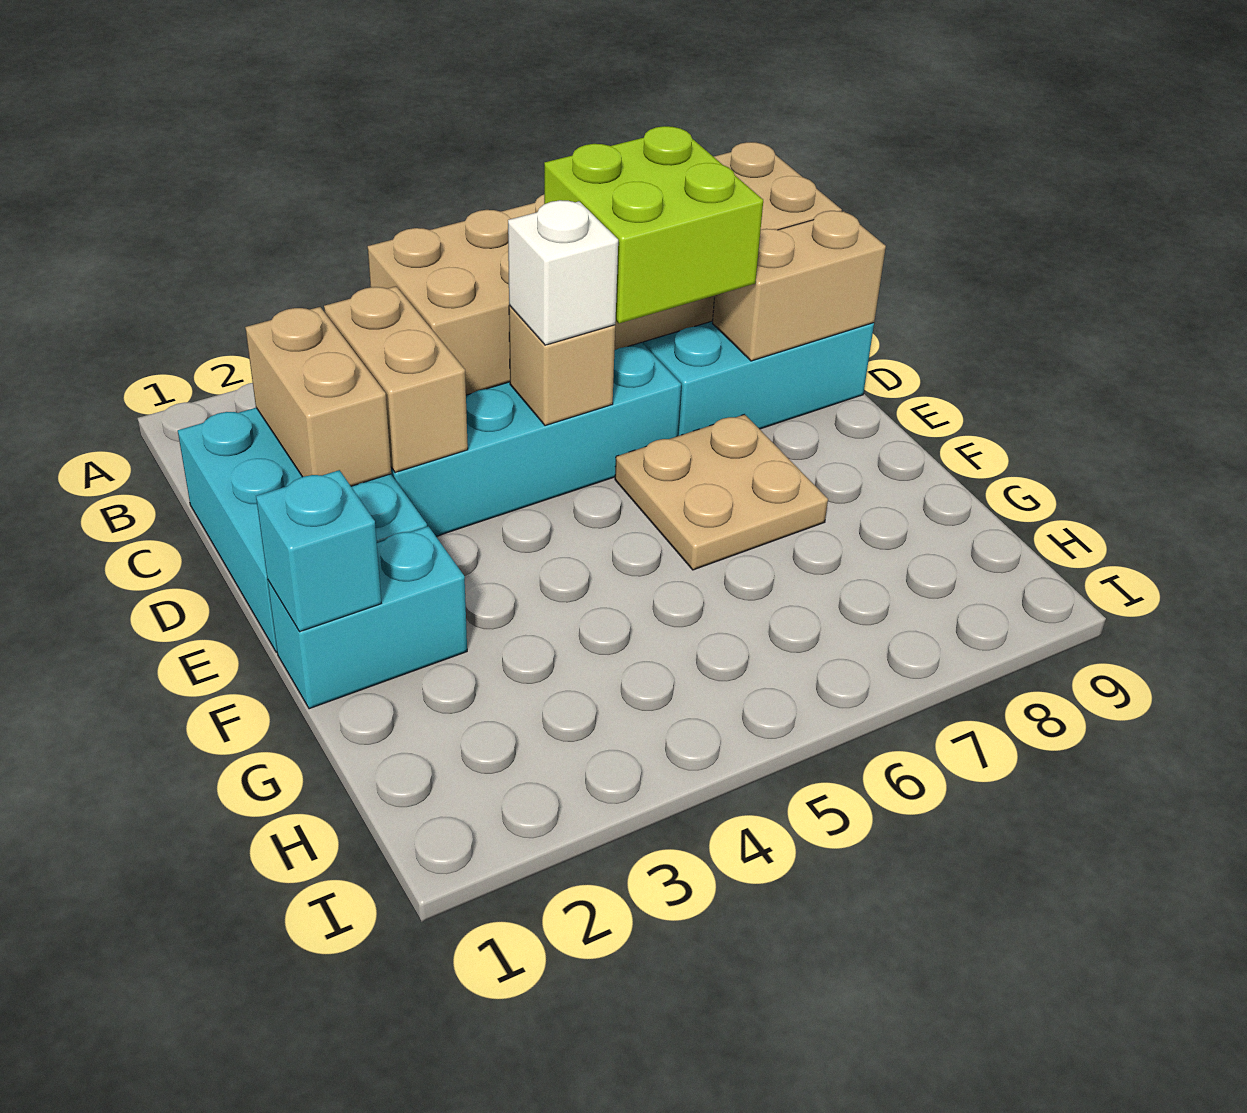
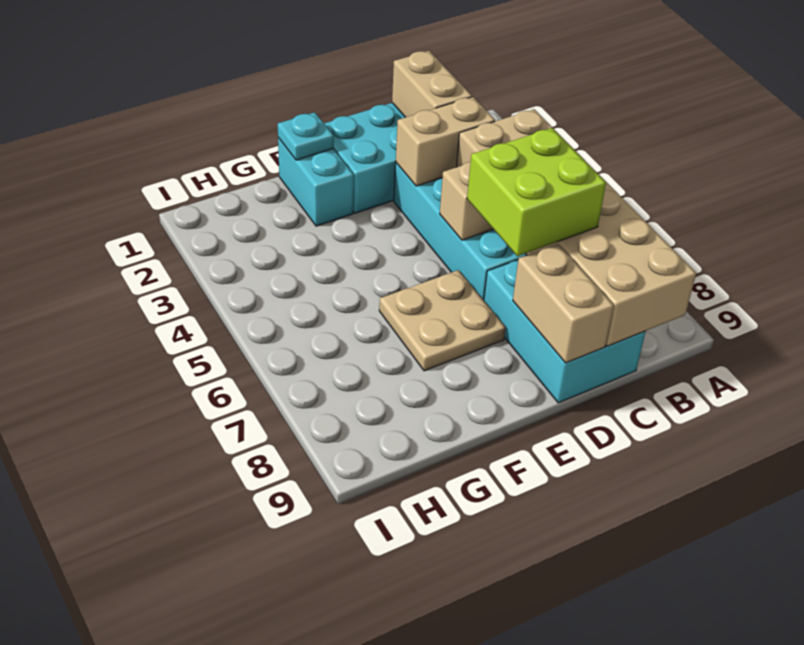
tan brick C2:D2 level 2 -> tan brick C1:C2 level 2
white brick D5 level 3 -> none
cyan brick F1 level 2 -> cyan plate F1 level 2

